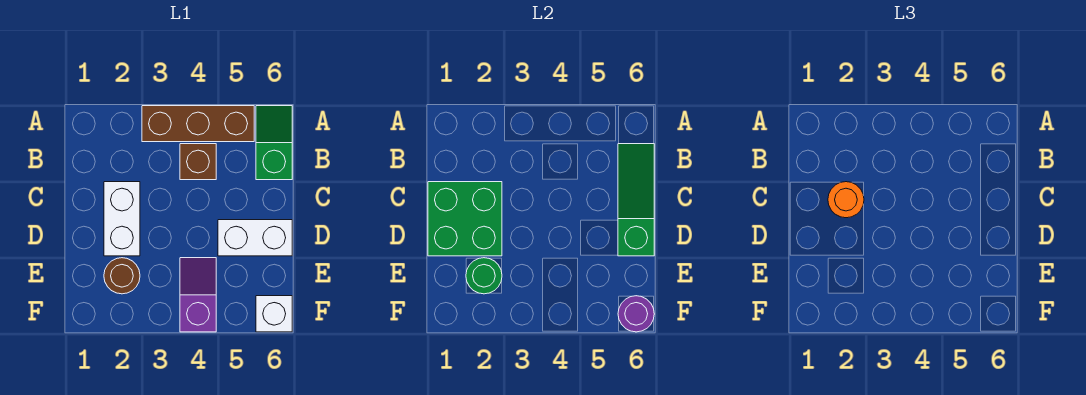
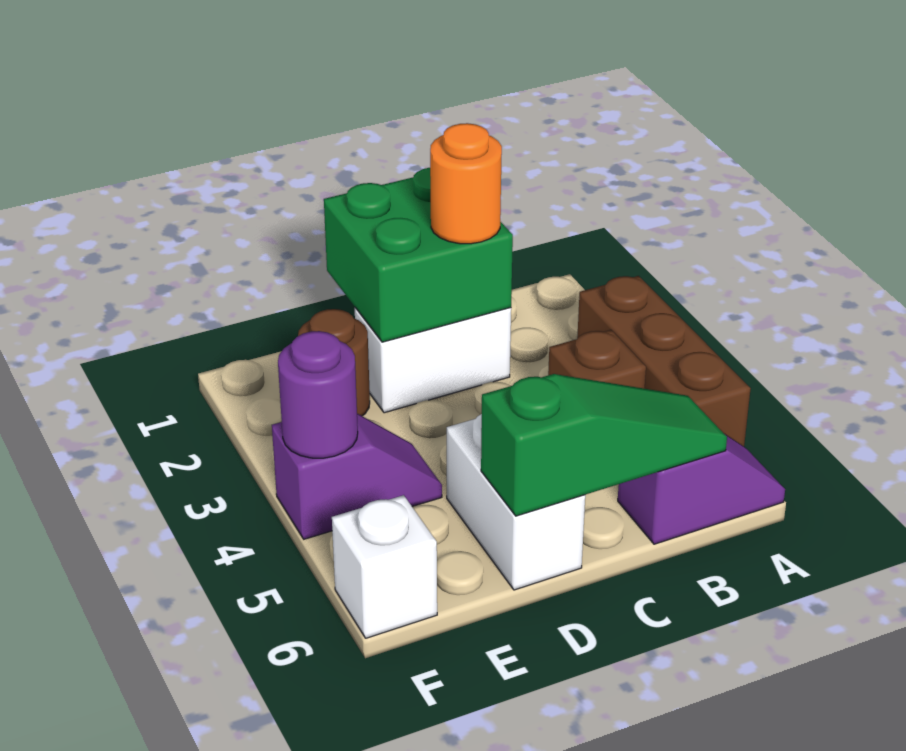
green slope A6:B6 level 1 top B -> purple slope A6:B6 level 1 top B
green round brick E2 level 2 -> none
purple round brick F6 level 2 -> purple round brick F4 level 2

